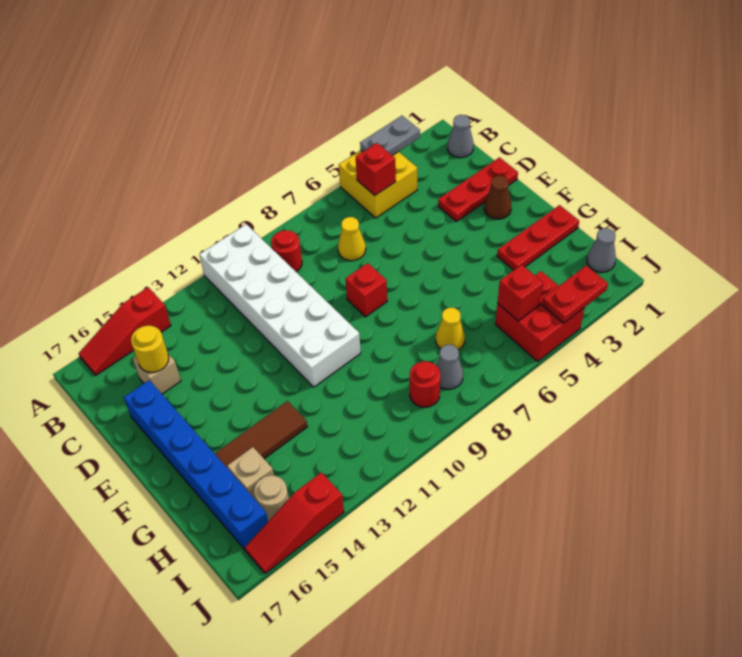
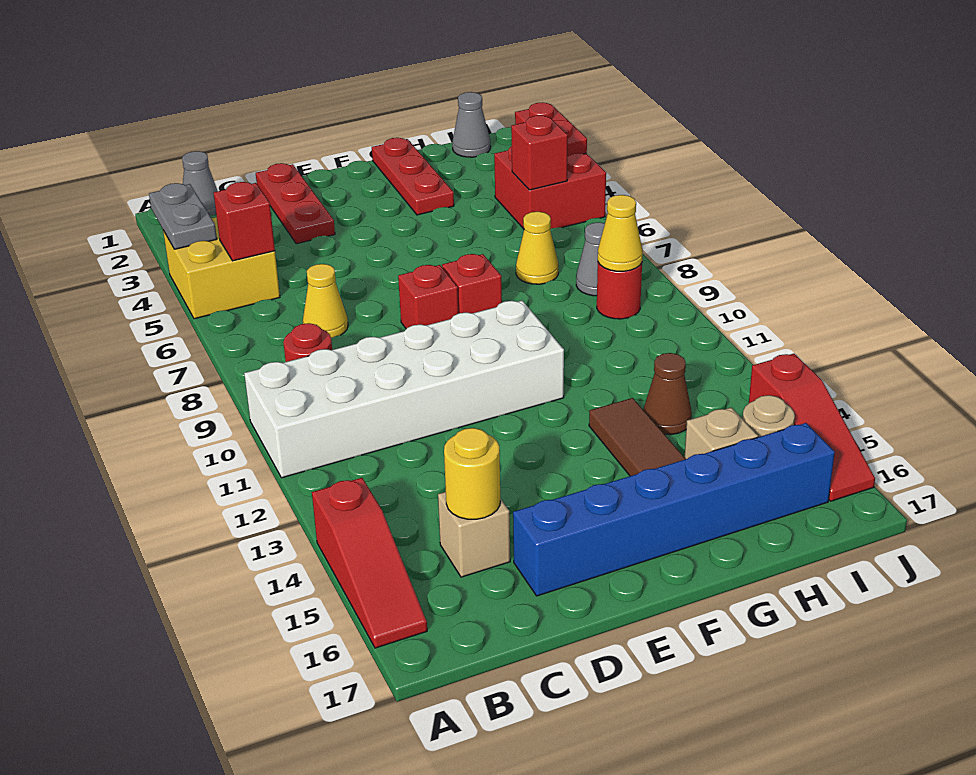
brown cone E2 level 1 -> brown cone H13 level 1
none -> red brick F8 level 1
none -> yellow cone I9 level 2

